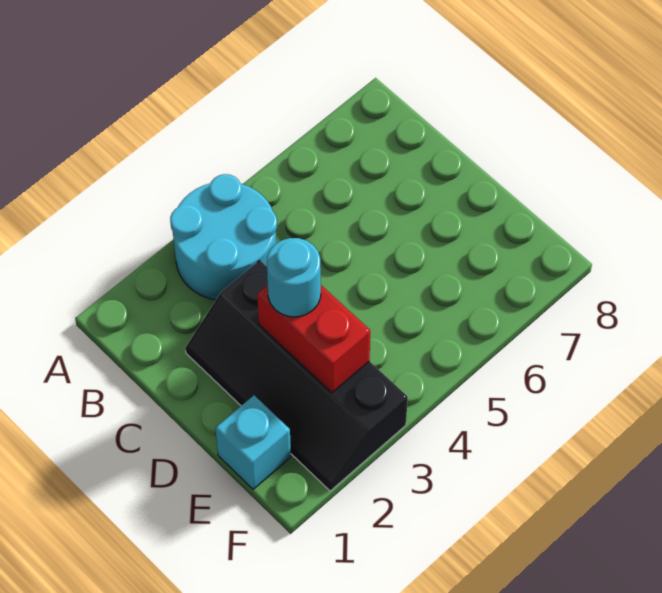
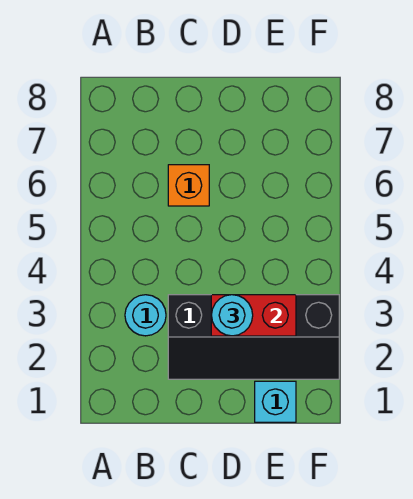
cyan round brick A3:B4 level 1 -> cyan round brick B3 level 1
none -> orange brick C6 level 1

